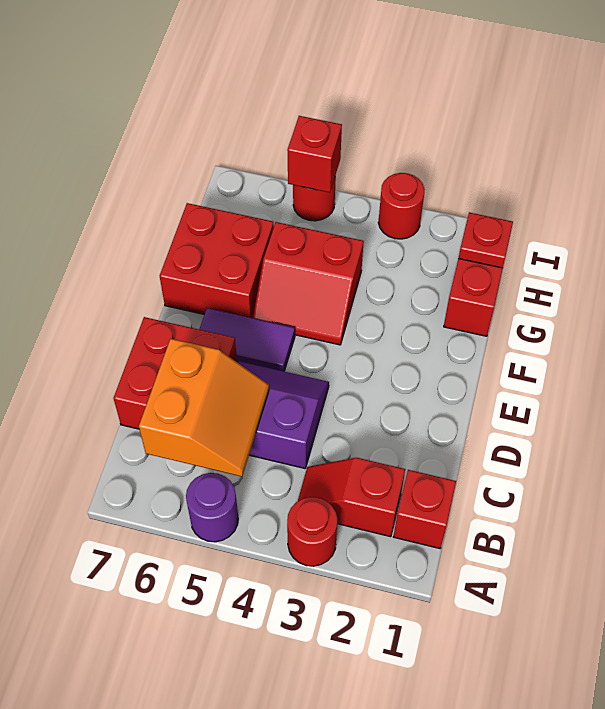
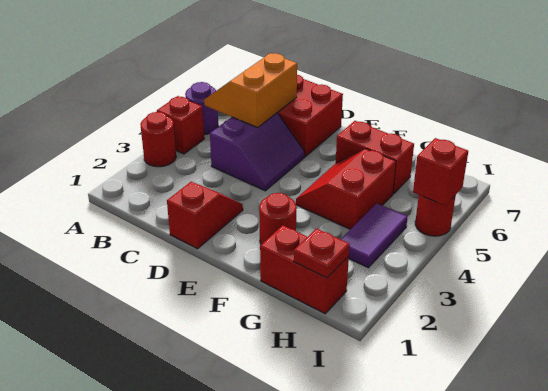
red brick B1 level 1 -> red brick A4 level 1
red slope B2:B3 level 1 top 2 -> red slope D1:D2 level 1 top 1
orange slope B5:C6 level 2 top 6 -> orange slope B5:C6 level 2 top C
purple tile E5:E6 level 1 -> purple tile H3:H4 level 1
red brick F6:G7 level 1 -> red brick F6:G6 level 1
red round brick I3 level 1 -> red round brick F2 level 1

